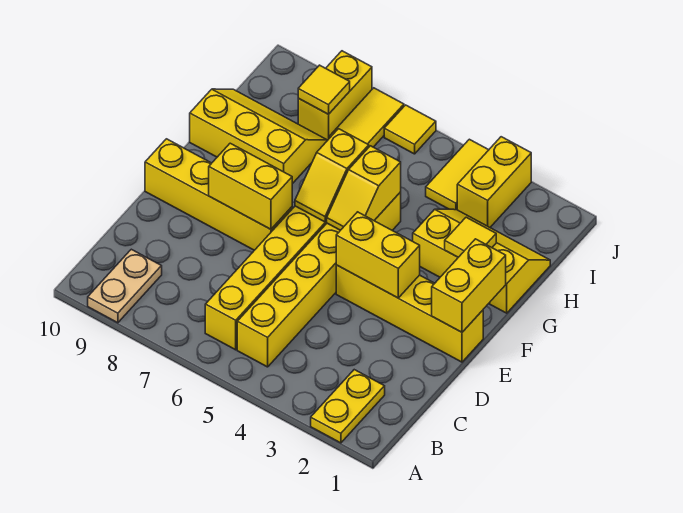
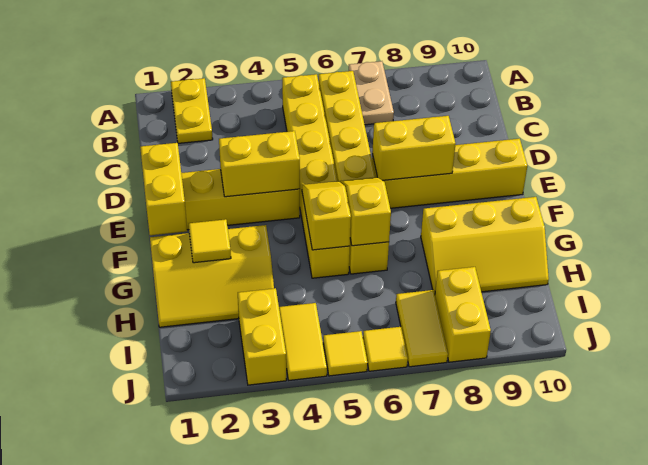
tan plate A9:B9 level 1 -> tan plate A7:B7 level 1
yellow tile I8 level 2 -> yellow tile J5 level 1

